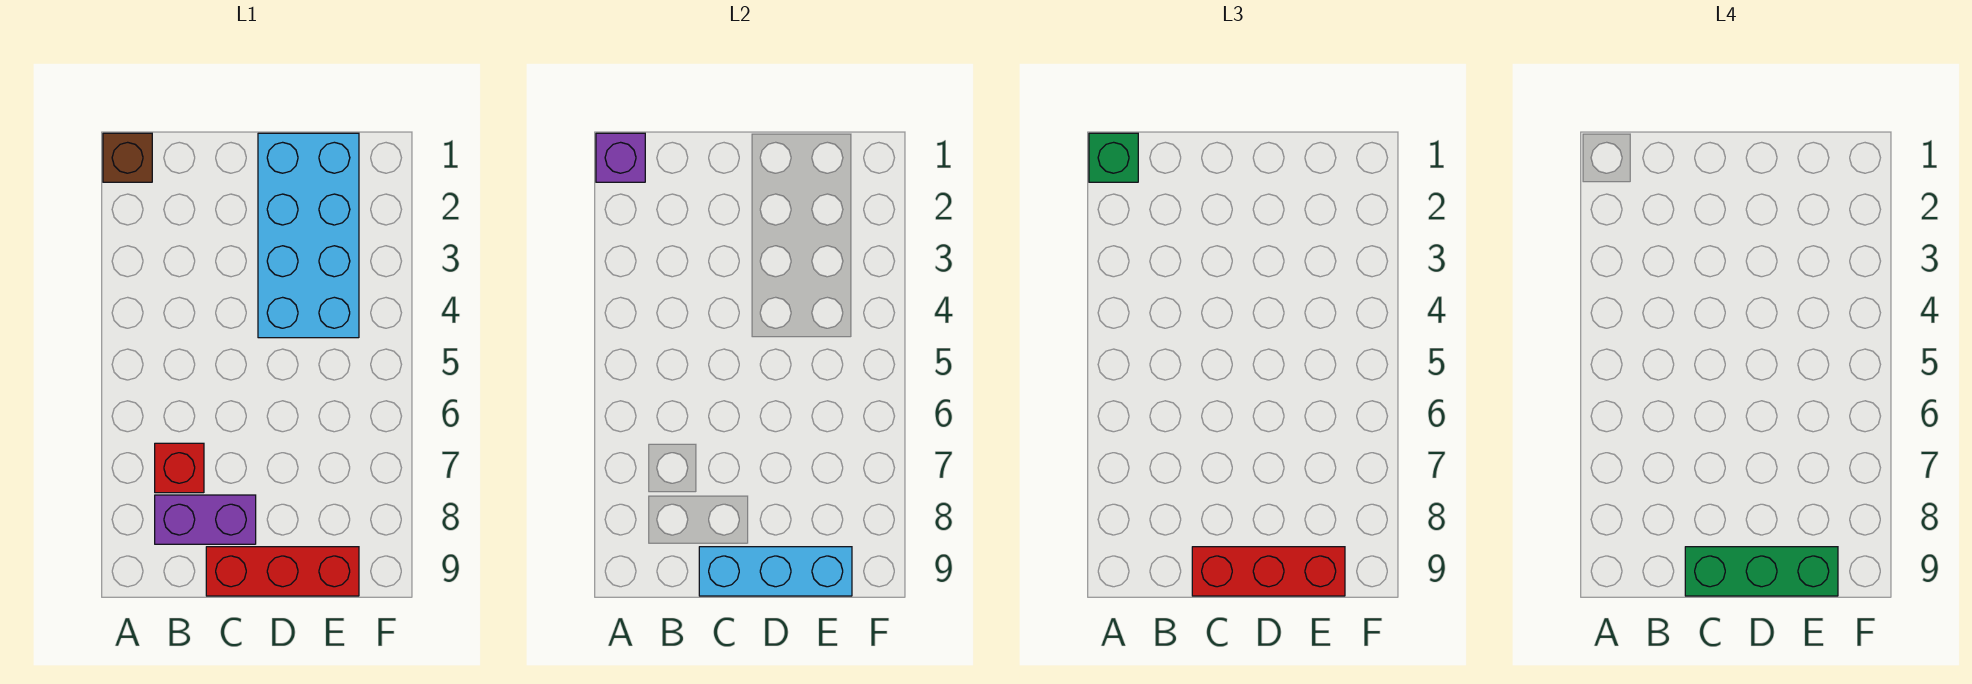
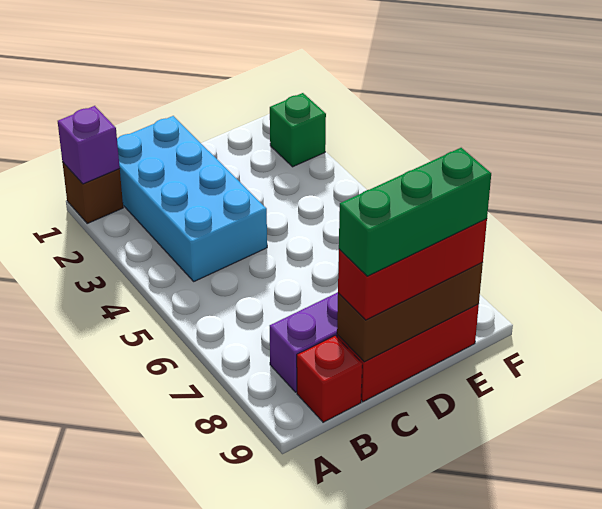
green brick A1 level 3 -> green brick F2 level 1
red brick B7 level 1 -> red brick B9 level 1
cyan brick C9:E9 level 2 -> brown brick C9:E9 level 2
cyan brick D1:E4 level 1 -> cyan brick B1:C4 level 1

